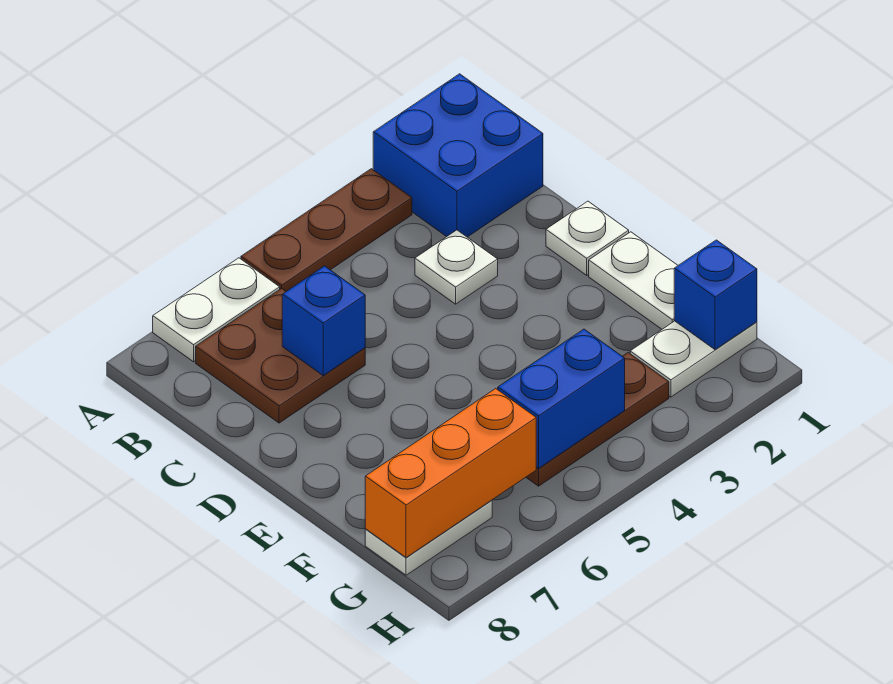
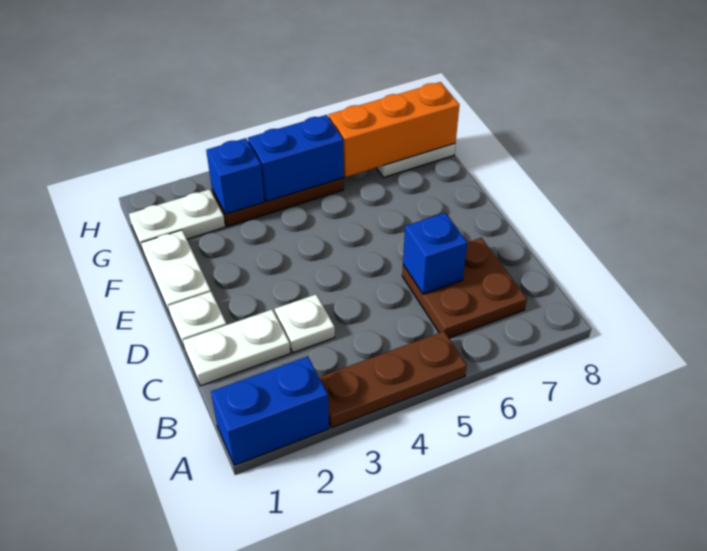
blue brick A1:B2 level 1 -> blue brick A1:A2 level 1
white plate A6:A7 level 1 -> white plate C1:C2 level 1
blue brick G1 level 2 -> blue brick G3 level 2

